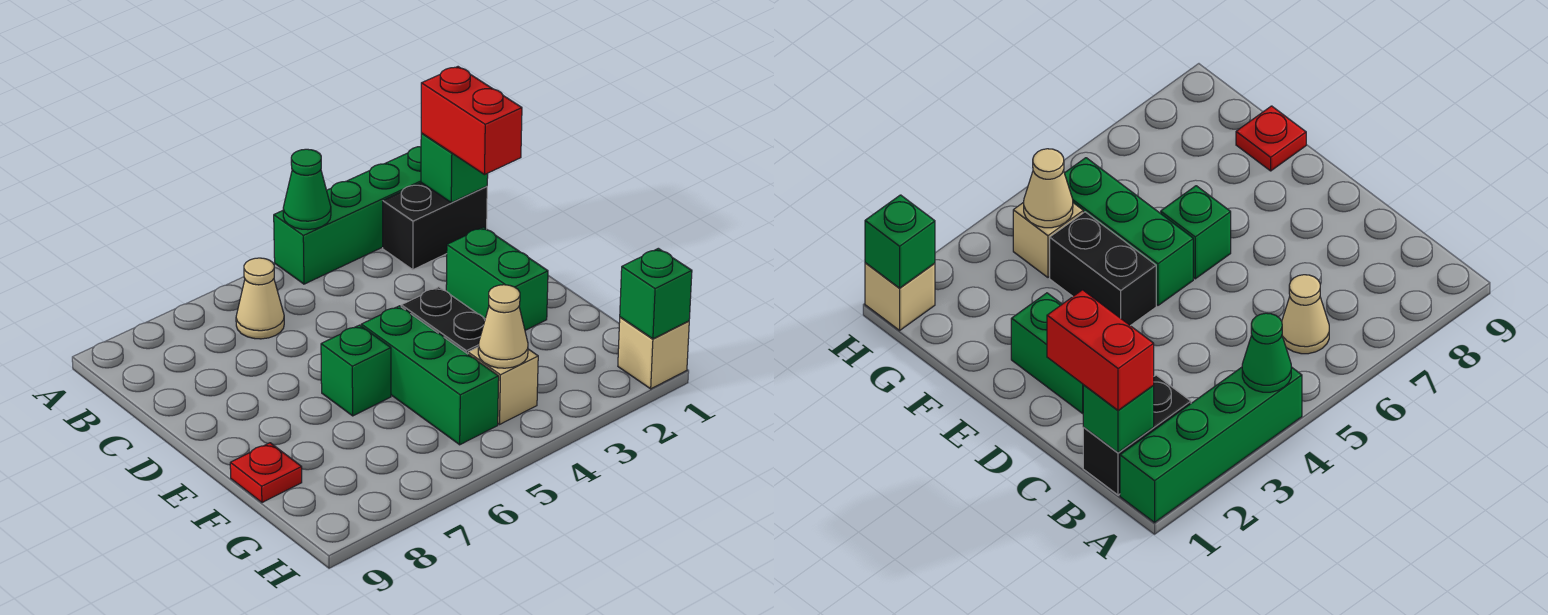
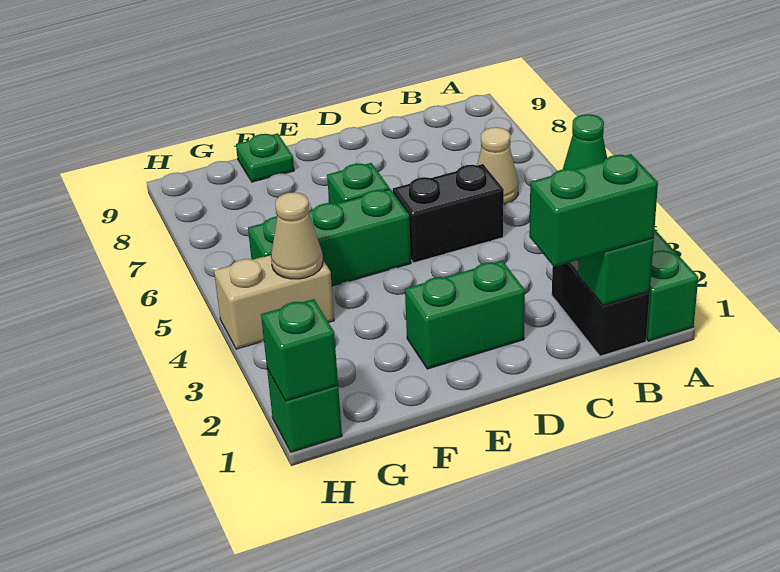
red brick B1:C1 level 3 -> green brick B1:C1 level 3
black brick E4:F4 level 1 -> black brick C5:D5 level 1
red plate F9 level 1 -> green plate F9 level 1
tan brick G4 level 1 -> tan brick G4:H4 level 1
tan brick H1 level 1 -> green brick H1 level 1

